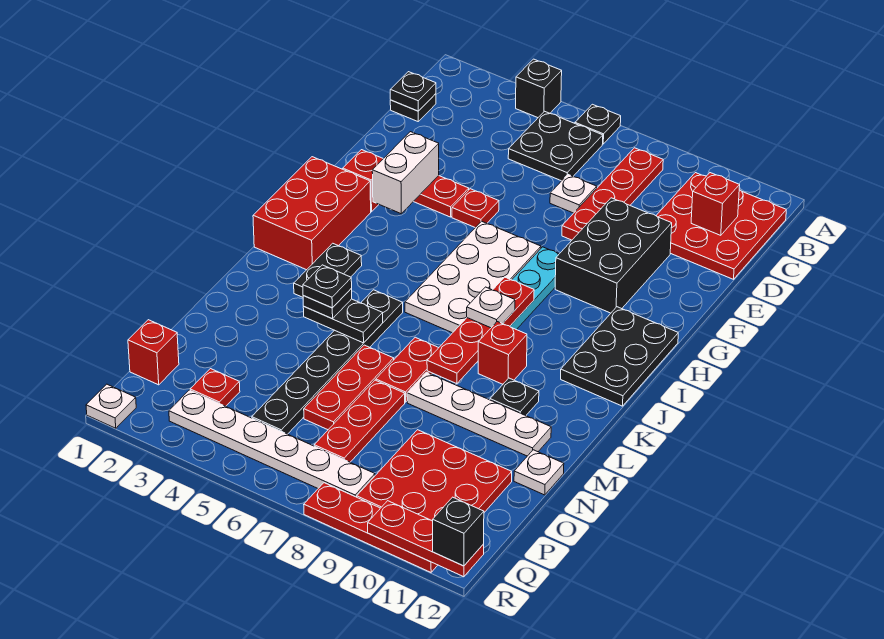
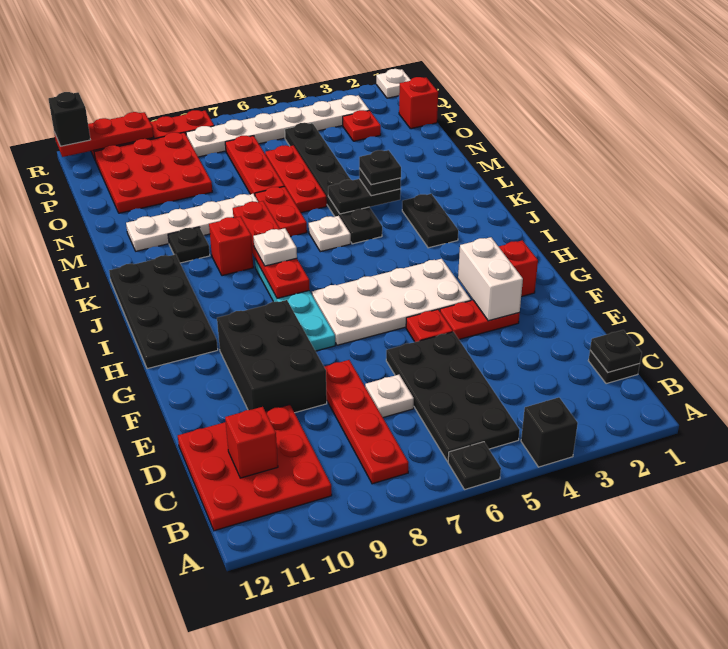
black plate B5:C6 level 1 -> black plate B5:E6 level 1
white plate G6:J7 level 1 -> white plate G4:H7 level 1
red brick H1:J2 level 1 -> none
black plate H11:J12 level 1 -> black plate H11:K12 level 1
white plate N12 level 1 -> white plate K6 level 1

